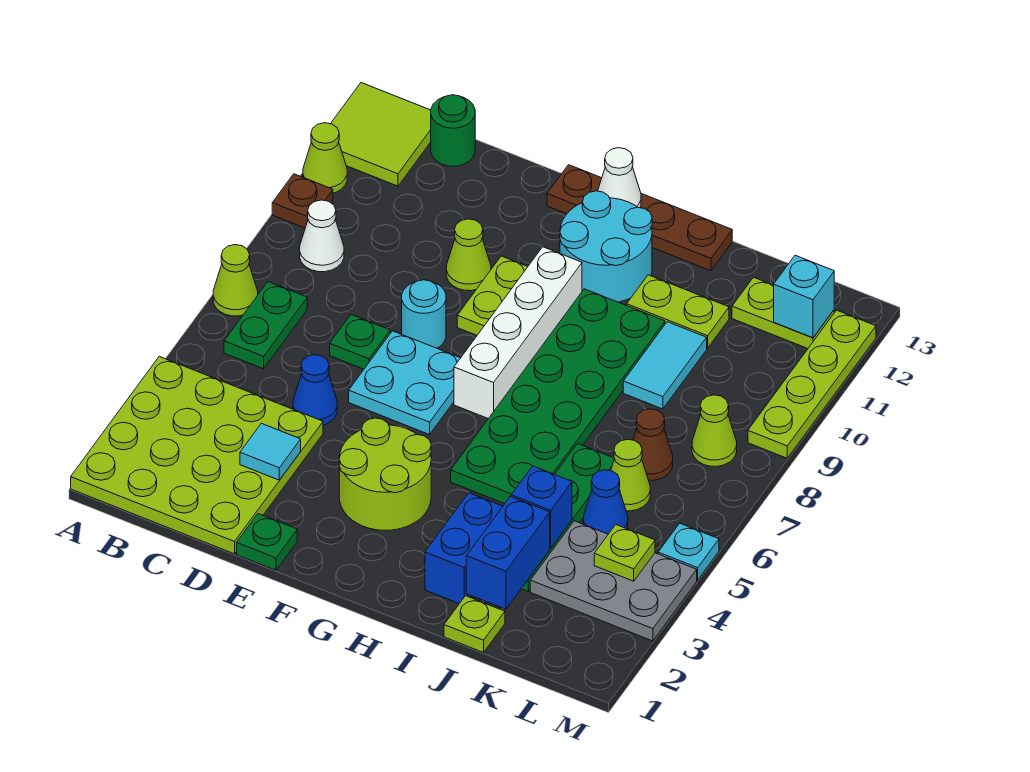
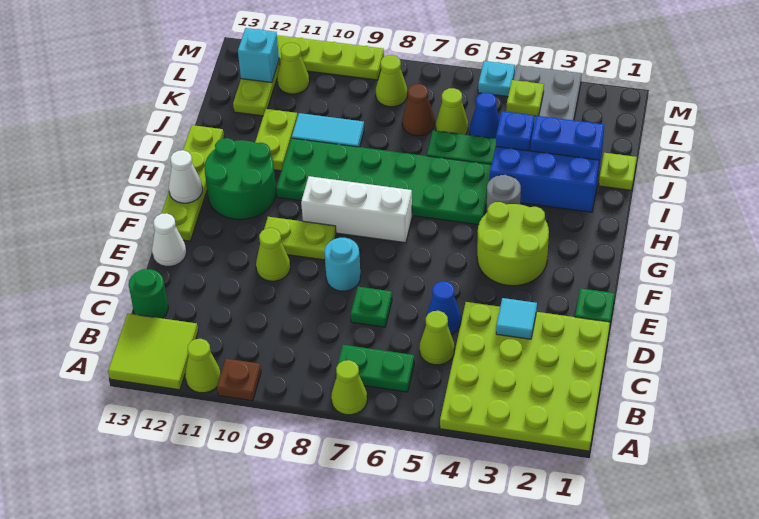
white cone B9 level 1 -> white cone E13 level 1
none -> lime cone C5 level 1
cyan plate E6:F7 level 1 -> none
brown plate F13:I13 level 1 -> lime plate F13:I13 level 1
white brick G7:G10 level 1 -> white brick G7:G9 level 1
cyan round brick G11:H12 level 1 -> green round brick G11:H12 level 1
none -> grey round brick H4 level 1
blue brick I2:I3 level 1 -> blue brick I2:I4 level 1
none -> lime cone L11 level 1

